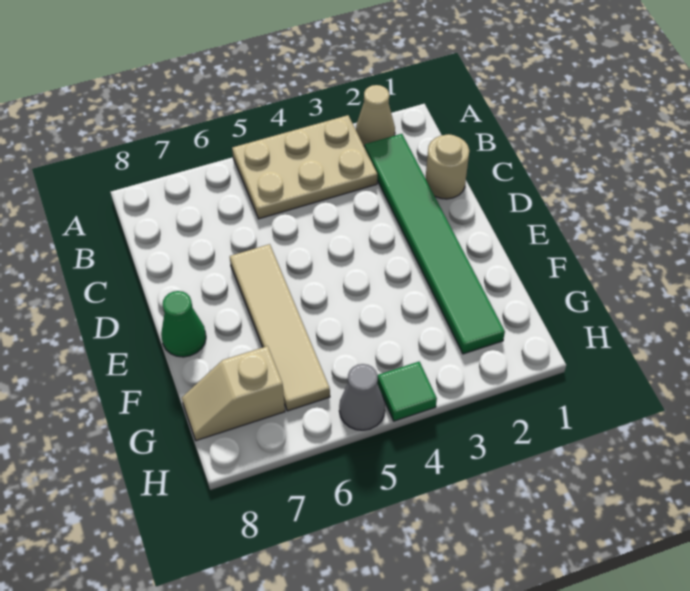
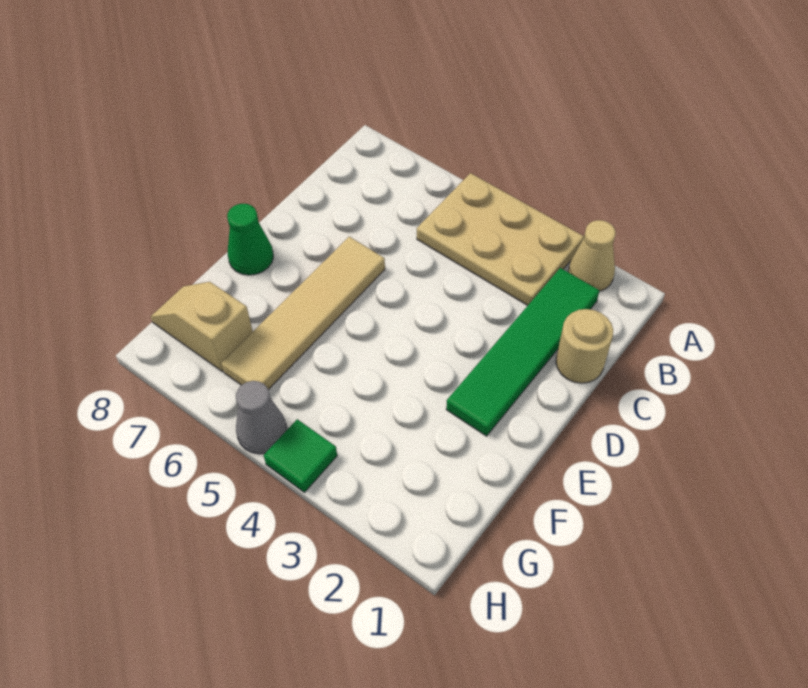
green tile B2:G2 level 1 -> green tile B2:E2 level 1

